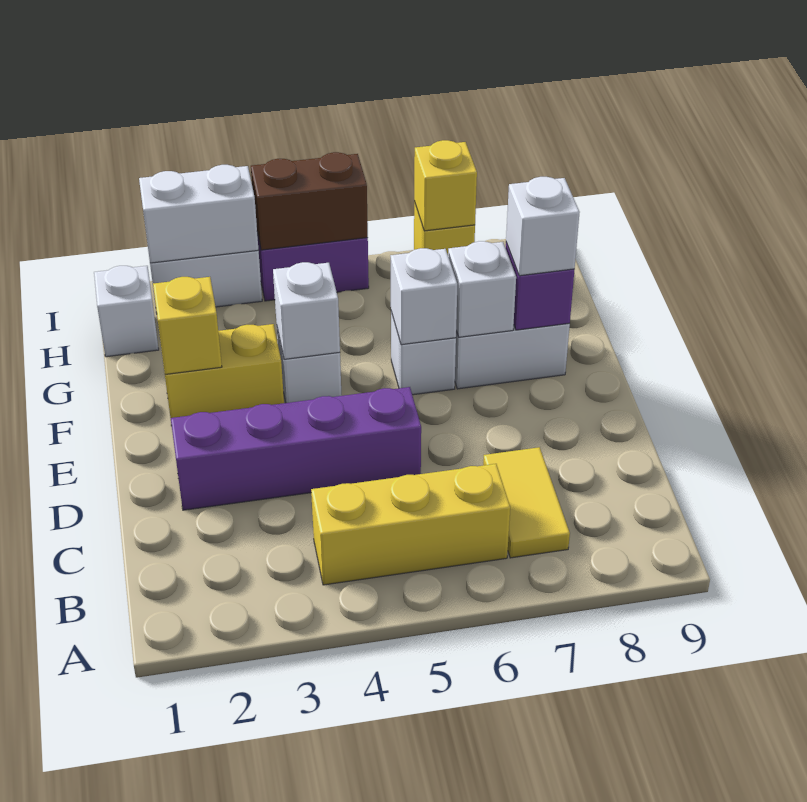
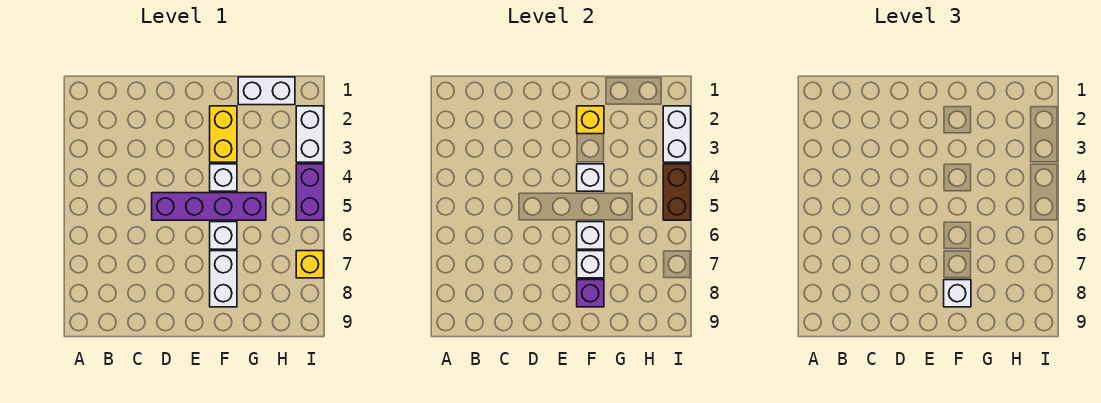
yellow brick B4:B6 level 1 -> none
yellow tile B7:C7 level 1 -> none
purple brick D2:D5 level 1 -> purple brick D5:G5 level 1
white brick H1 level 1 -> white brick G1:H1 level 1
yellow brick I7 level 2 -> none

